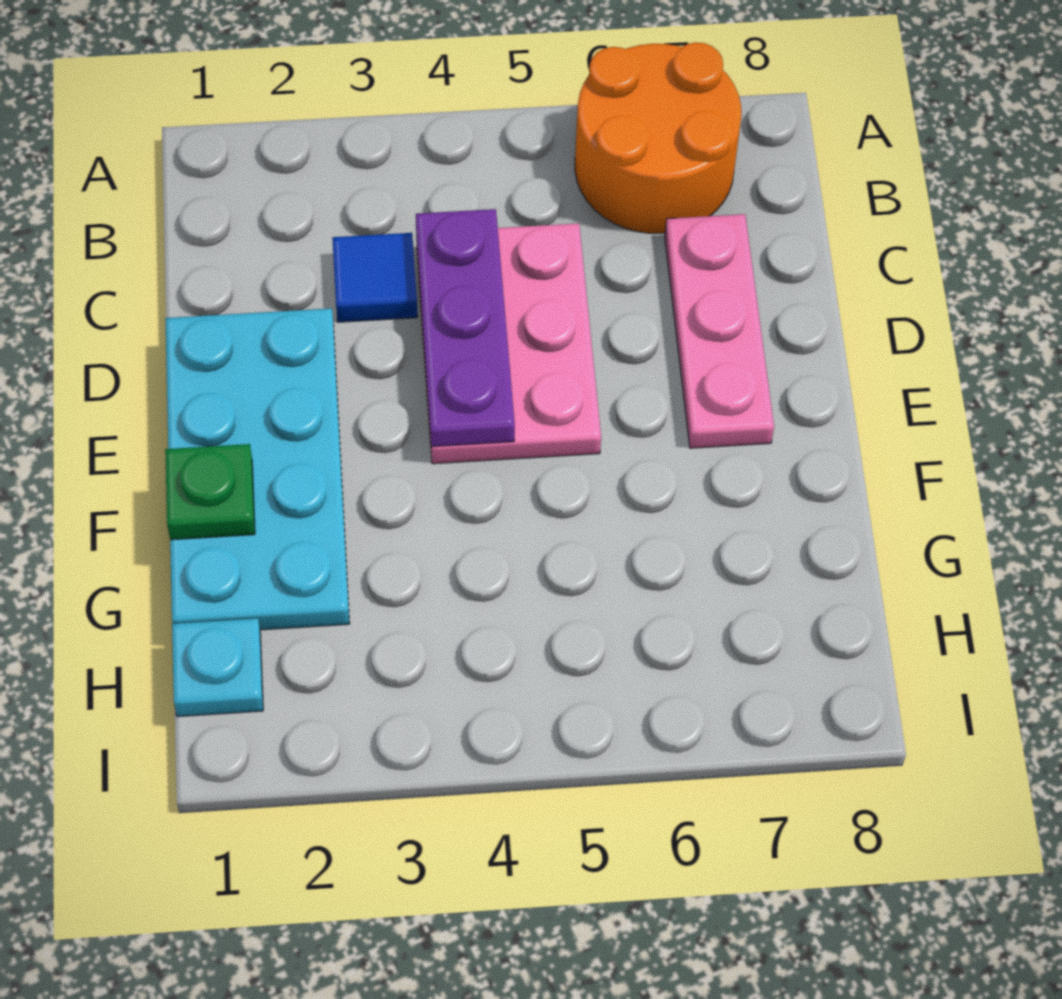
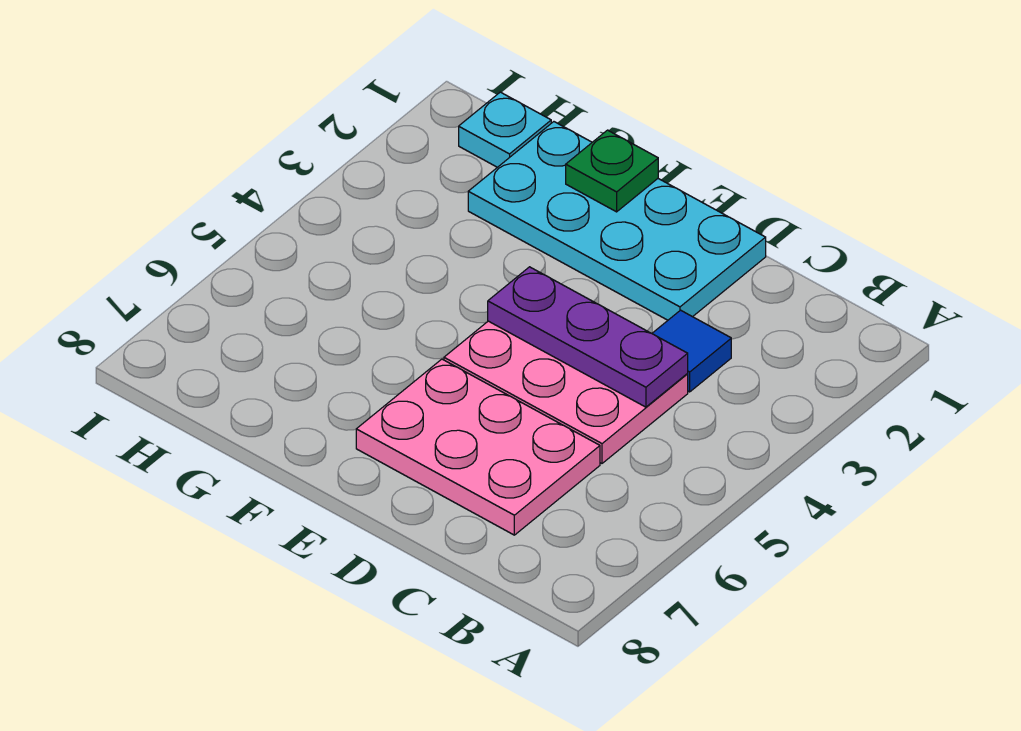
orange round brick A6:B7 level 1 -> none
pink plate C7:E7 level 1 -> pink plate C6:E7 level 1

